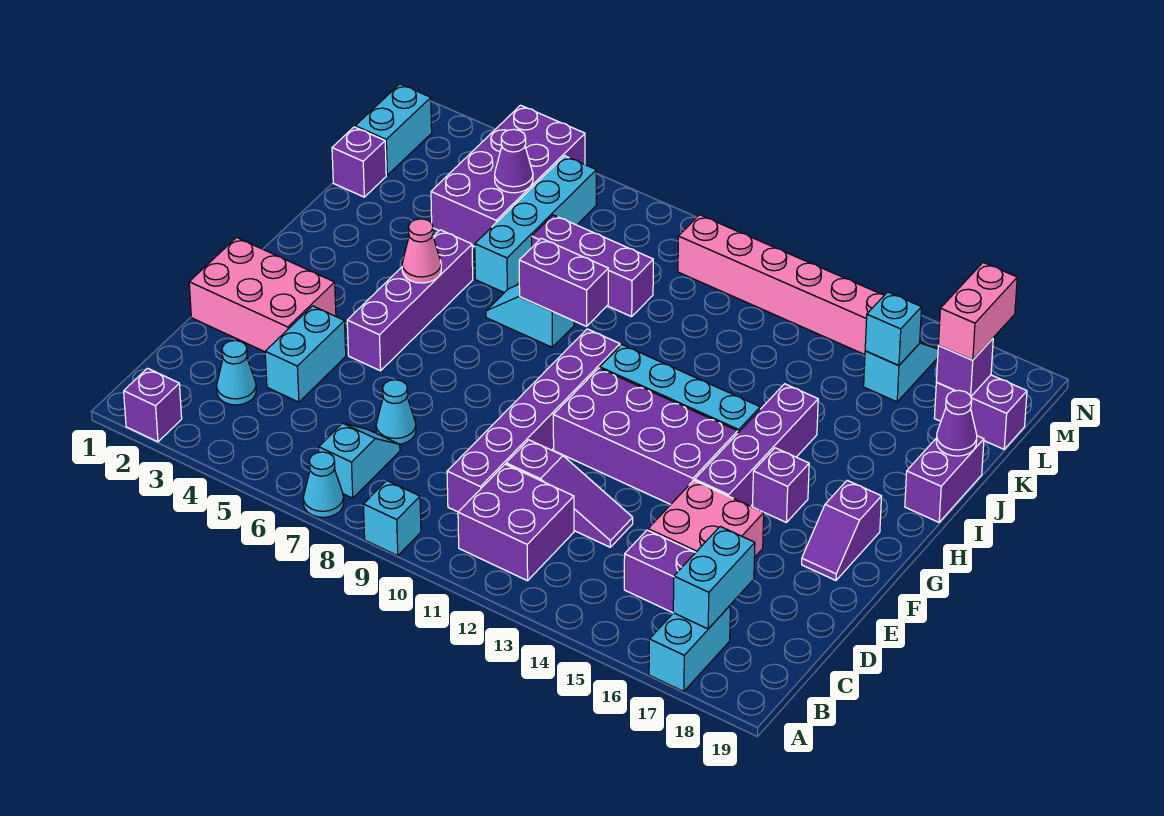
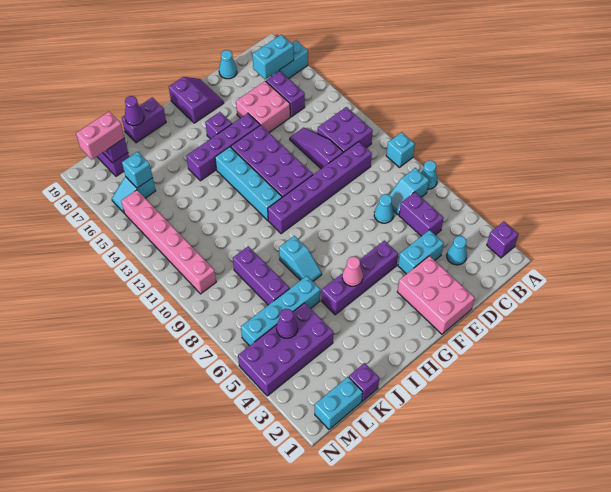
none -> cyan cone D19 level 1
purple slope F18:G18 level 1 top G -> purple slope F18:G19 level 1 top G
purple brick I8:I9 level 2 -> purple brick C5:C6 level 1

